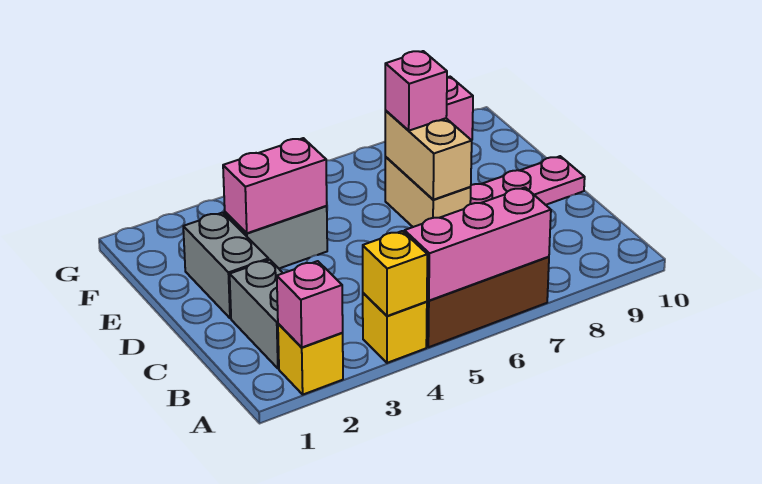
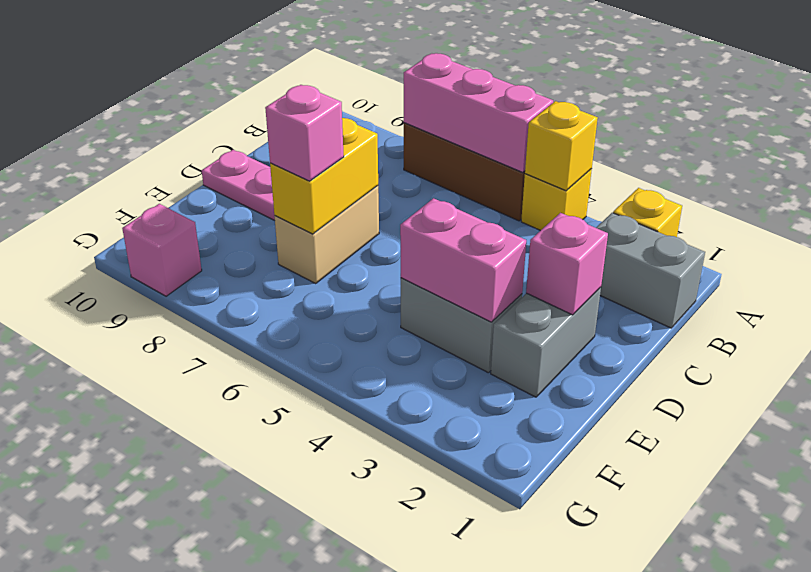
pink brick A2 level 2 -> pink brick D2 level 2
grey brick B2:C2 level 1 -> grey brick B1:B2 level 1
tan brick D7:E7 level 2 -> yellow brick D7:E7 level 2

